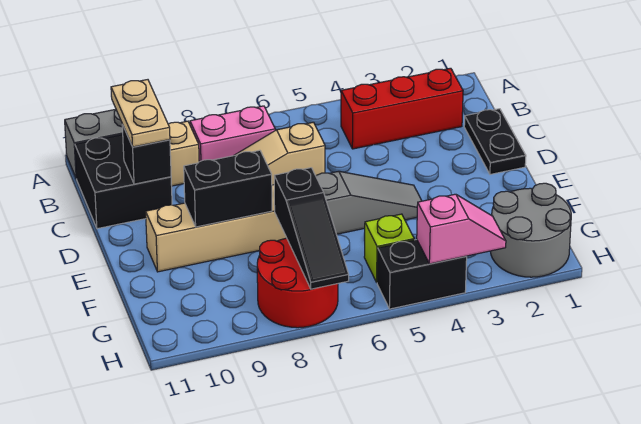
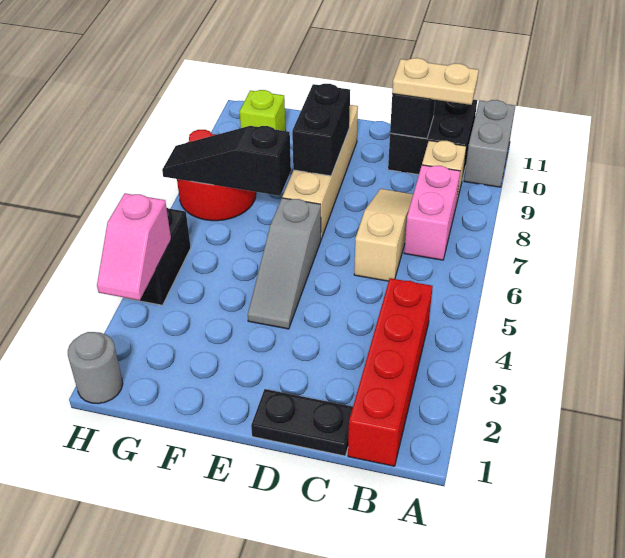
red brick B2:B4 level 1 -> red brick B1:B4 level 1
grey round brick G1:H2 level 1 -> grey round brick H1 level 1
lime brick G5 level 1 -> lime brick G10 level 1

